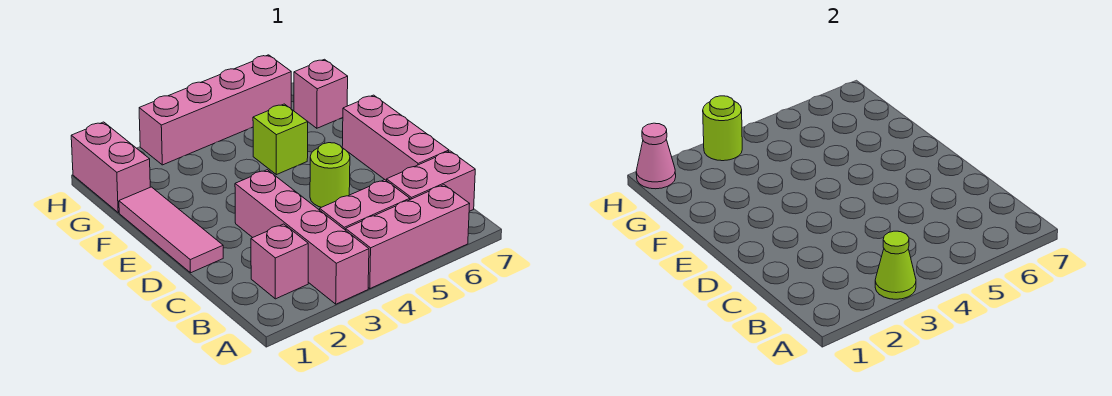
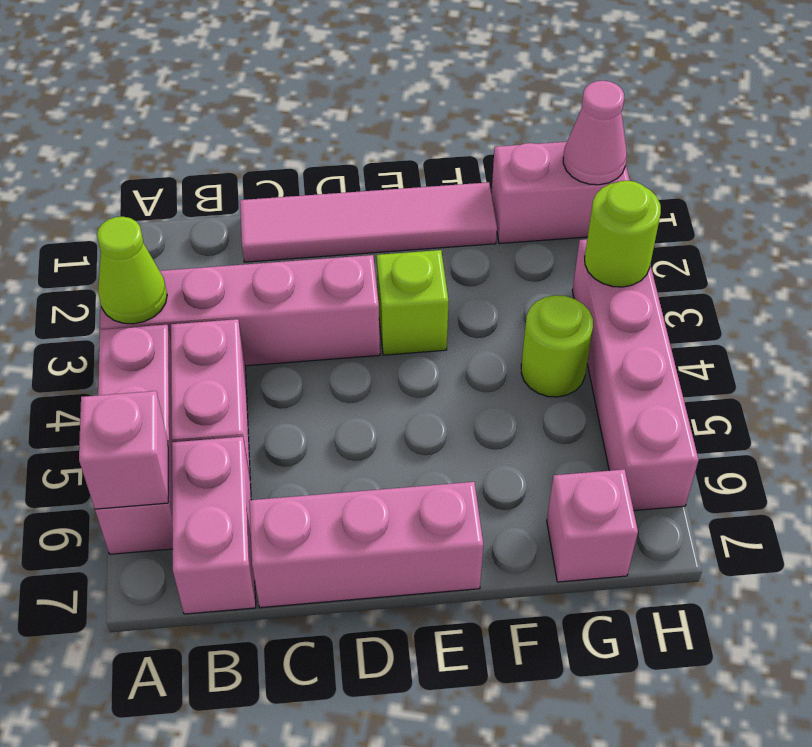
pink brick B2 level 1 -> pink brick A6 level 2
pink tile D1:F1 level 1 -> pink tile C1:F1 level 1
lime round brick D5 level 1 -> lime round brick G4 level 1
lime brick F5 level 1 -> lime brick E3 level 1

